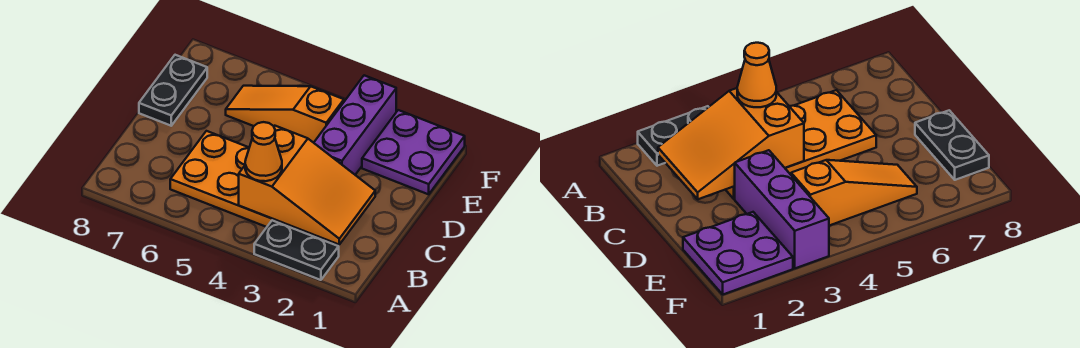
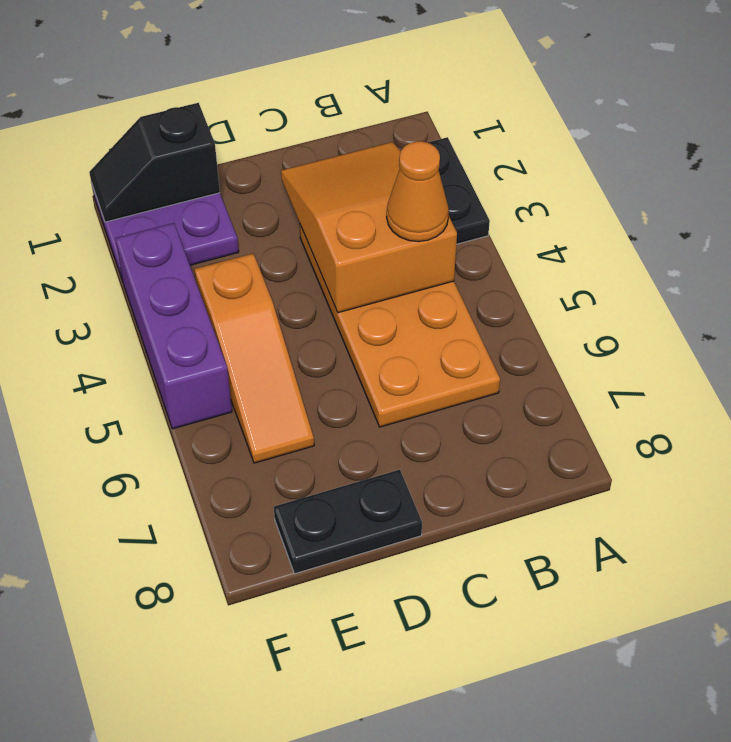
purple brick D3:F3 level 1 -> purple brick F3:F5 level 1
none -> black slope E1:F1 level 2 top E

